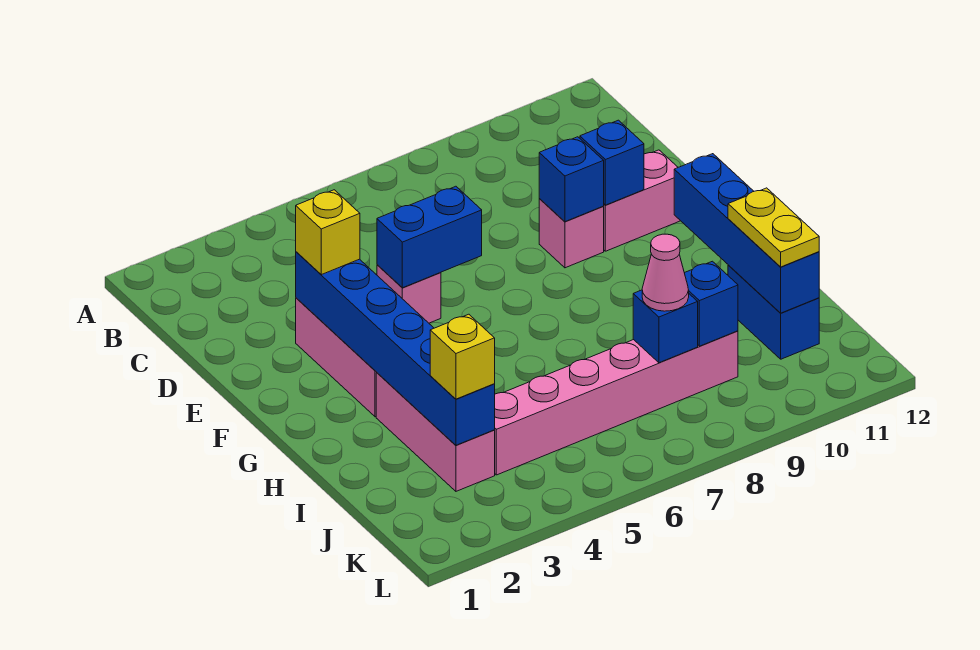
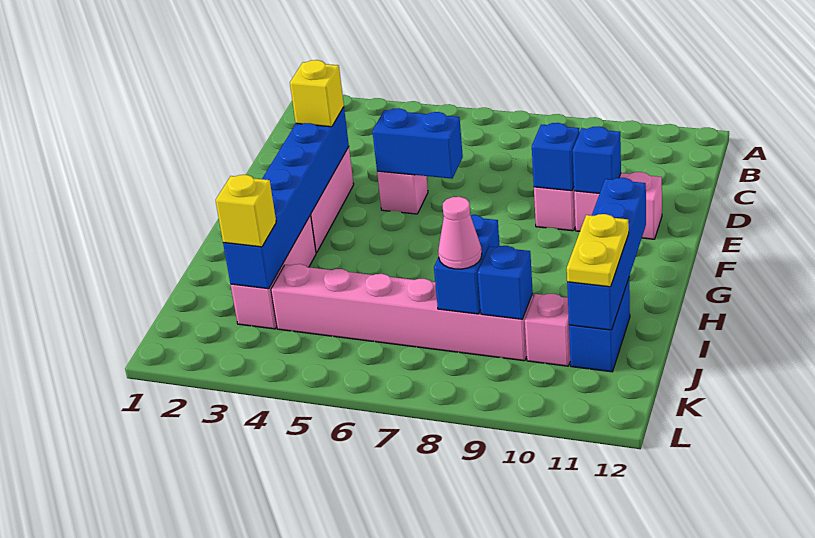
blue brick J8 level 2 -> blue brick I8:J8 level 2
none -> pink brick J10 level 1

